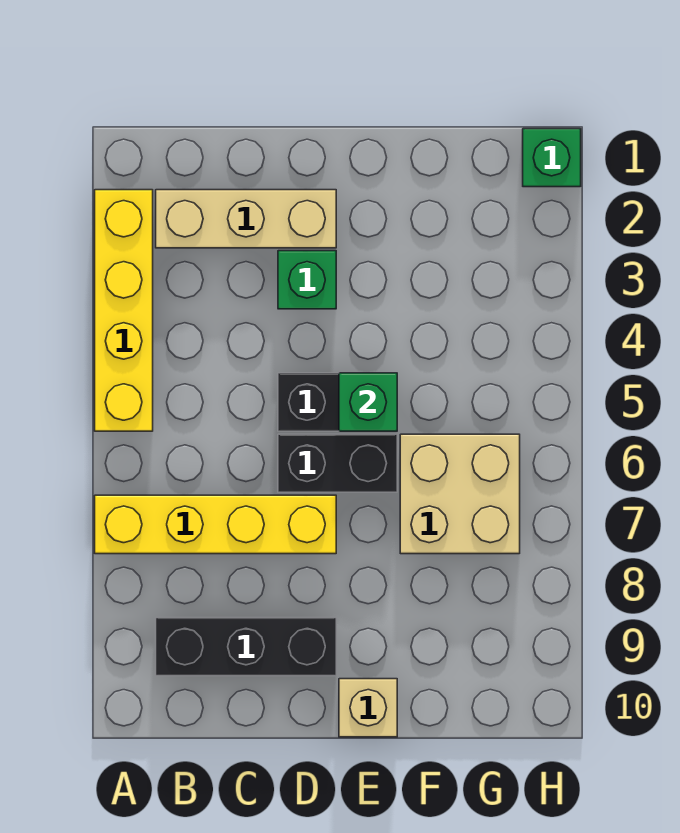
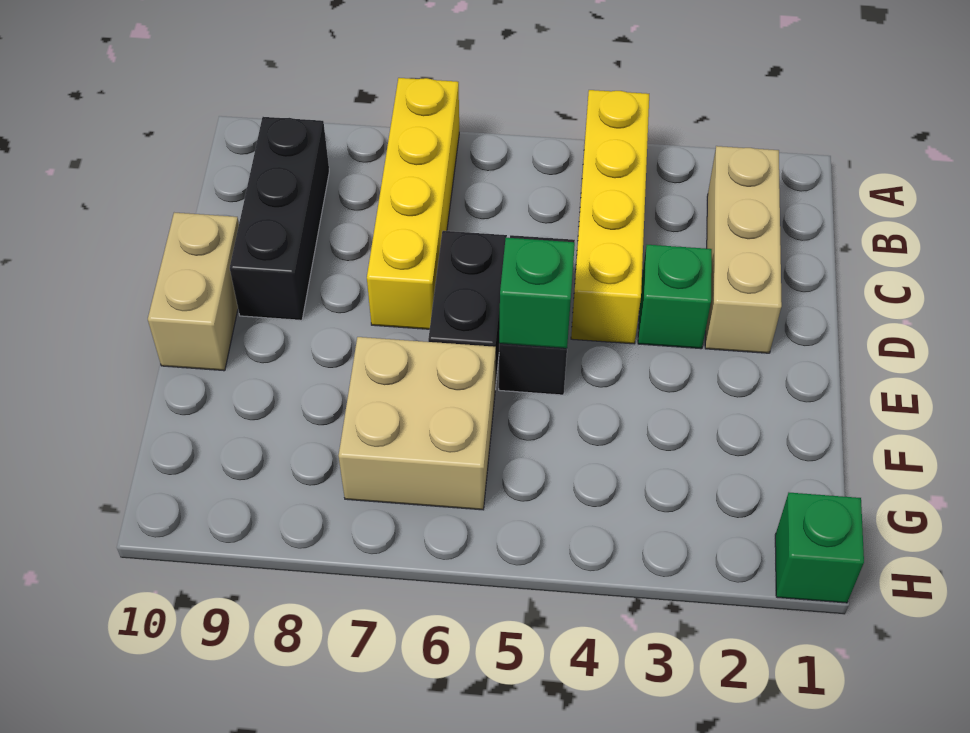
yellow brick A2:A5 level 1 -> yellow brick A4:D4 level 1
tan brick E10 level 1 -> tan brick D10:E10 level 1

